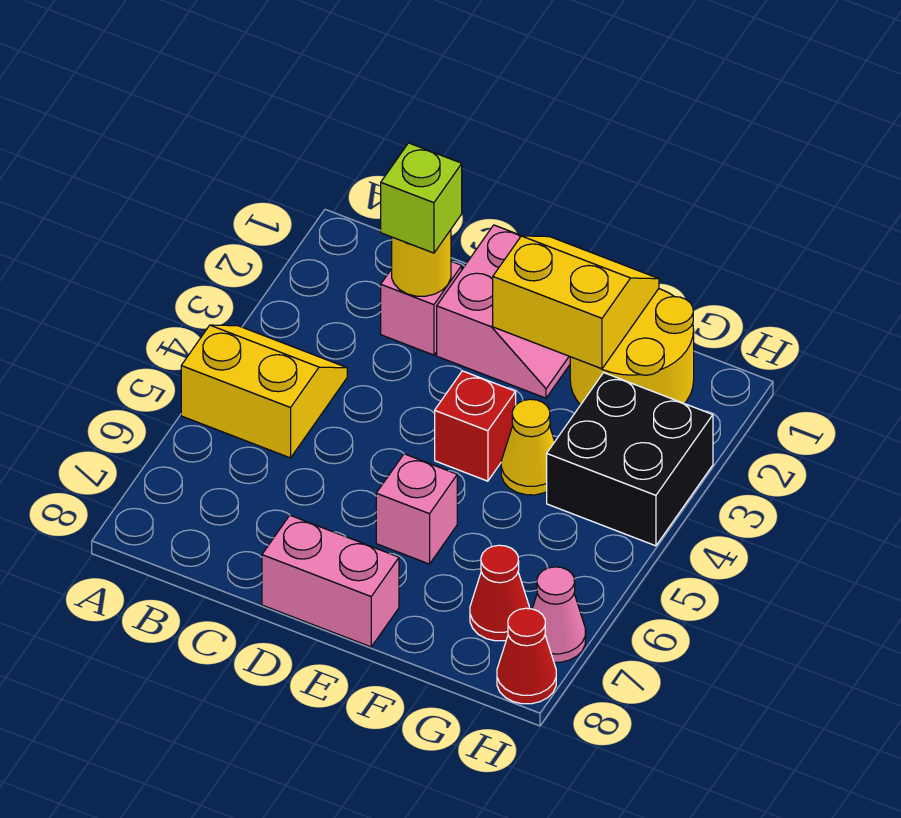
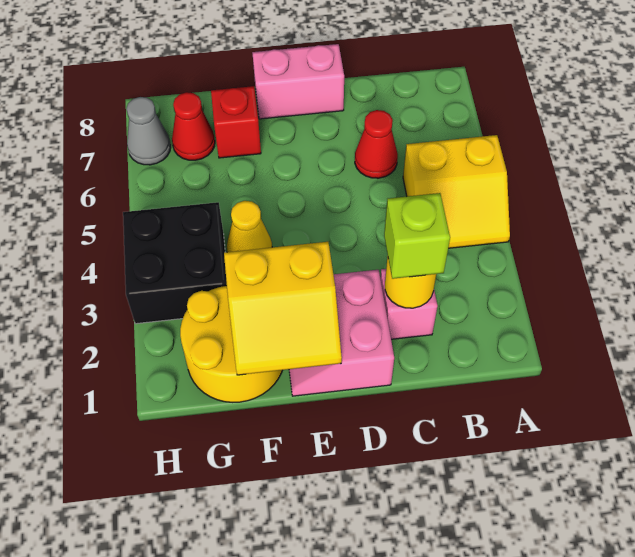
red brick E4 level 1 -> red brick F7 level 1
pink brick E6 level 1 -> none
pink cone H7 level 1 -> grey cone H7 level 1
red cone H8 level 1 -> red cone C6 level 1

